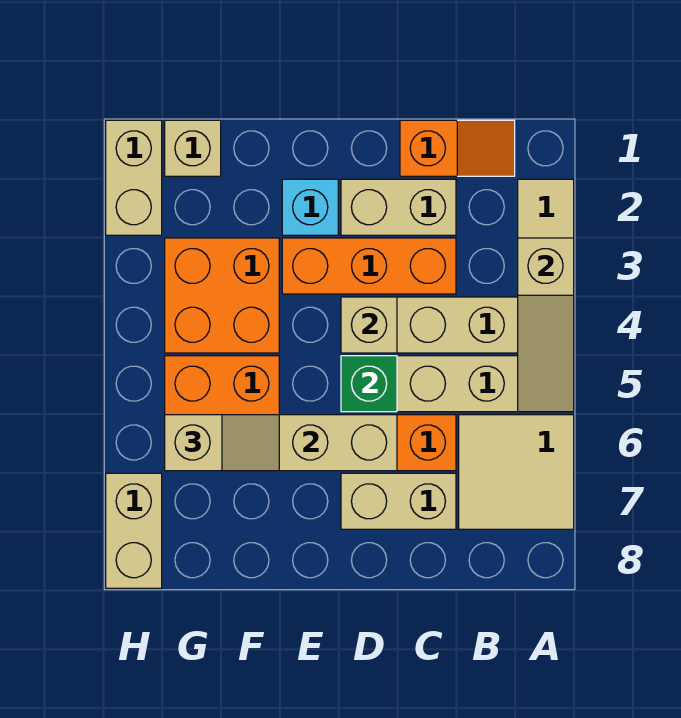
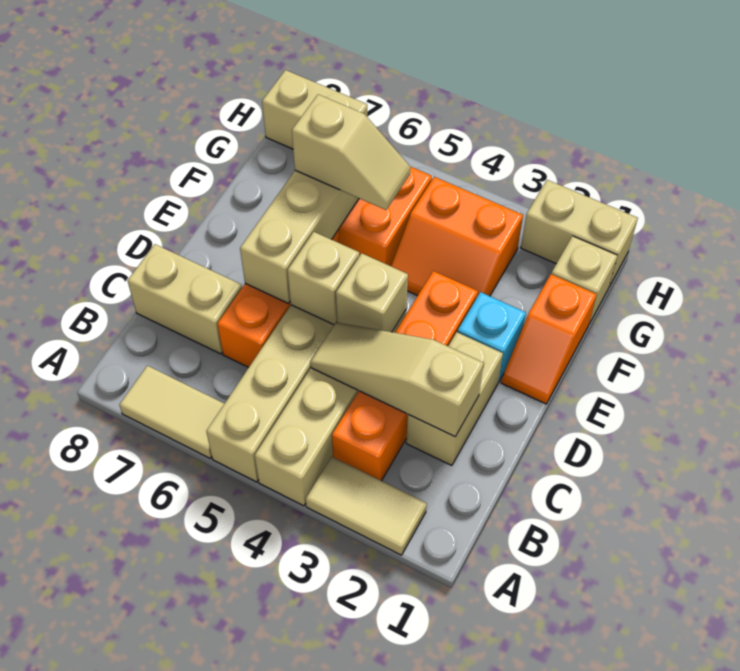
tan slope A3:A5 level 2 top 3 -> tan slope C2:C4 level 2 top 2
tan tile A6:B7 level 1 -> tan tile A6:A7 level 1
orange slope B1:C1 level 1 top C -> orange slope E1:F1 level 1 top F
orange brick C3:E3 level 1 -> orange brick B3:E3 level 1
tan brick C7:D7 level 1 -> tan brick C7:C8 level 1
green brick D5 level 2 -> tan brick D5 level 2
orange brick F3:G4 level 1 -> orange slope F3:G4 level 1 top G
tan slope F6:G6 level 3 top G -> tan slope F5:F6 level 3 top 6

